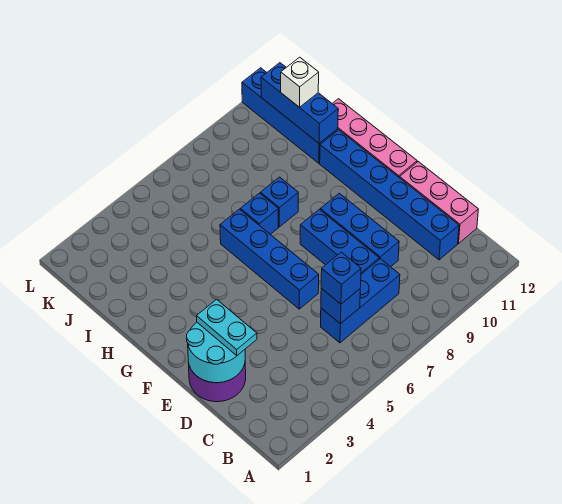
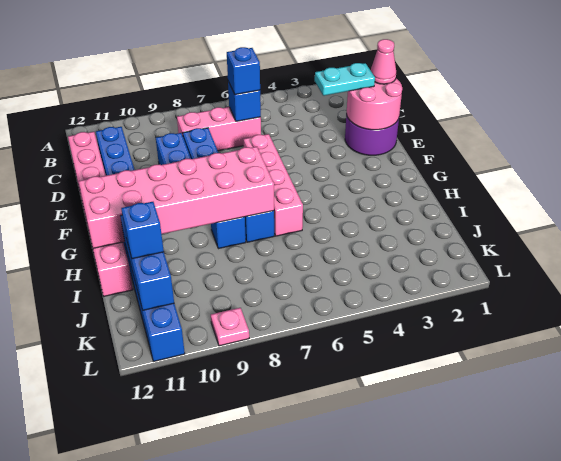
blue brick C6:C8 level 1 -> pink brick C6:C8 level 1
cyan round brick D1:E2 level 2 -> pink round brick D1:E2 level 2
none -> pink cone D1 level 3
cyan plate D2:E2 level 3 -> cyan plate D2:D3 level 3
blue brick E6:H6 level 1 -> pink brick E6:H6 level 1
none -> pink brick G7:H12 level 2
white brick J11 level 3 -> blue brick J11 level 3
none -> pink plate L9 level 1

